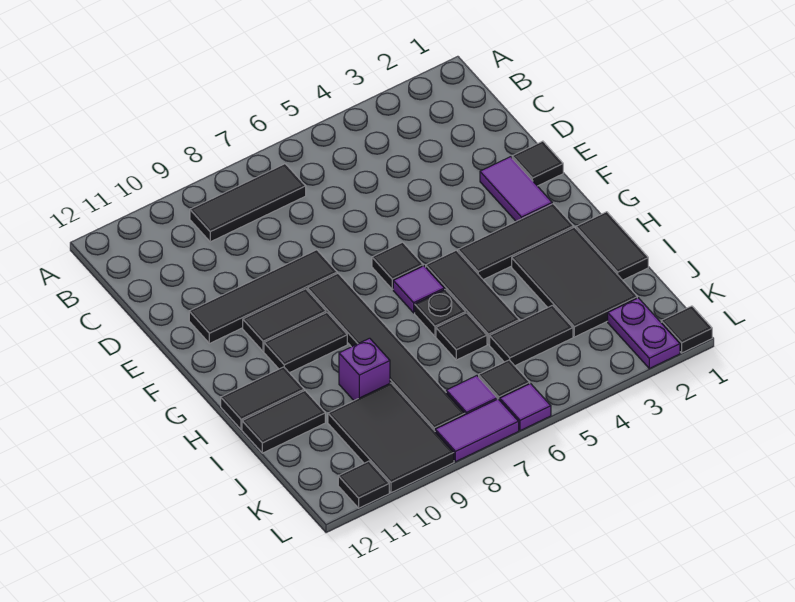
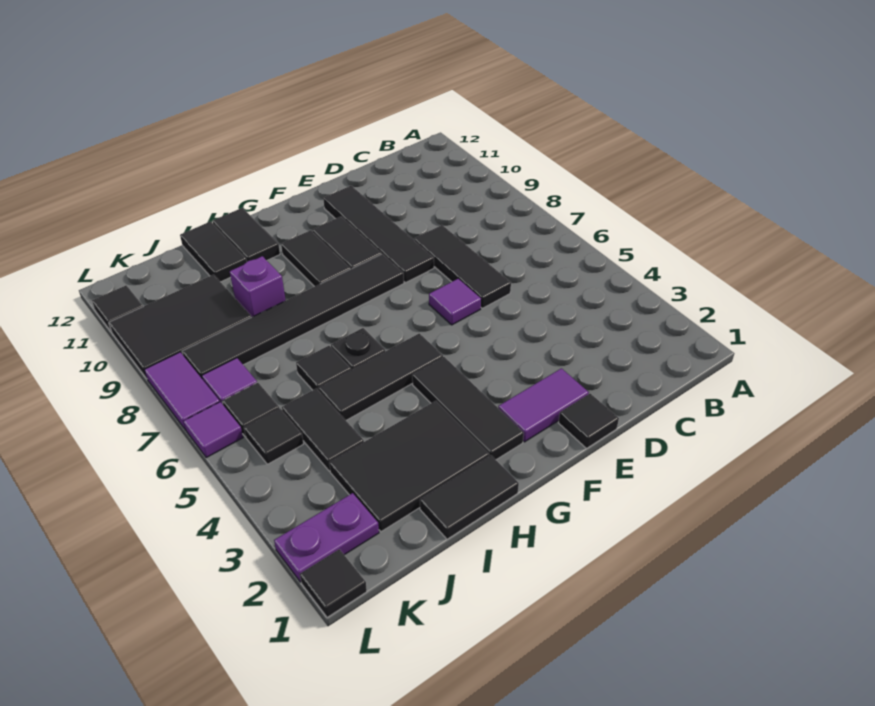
black tile B7:B9 level 1 -> black tile D6:D8 level 1
black tile F6 level 1 -> black tile K5 level 1
purple tile G6 level 1 -> purple tile E6 level 1

